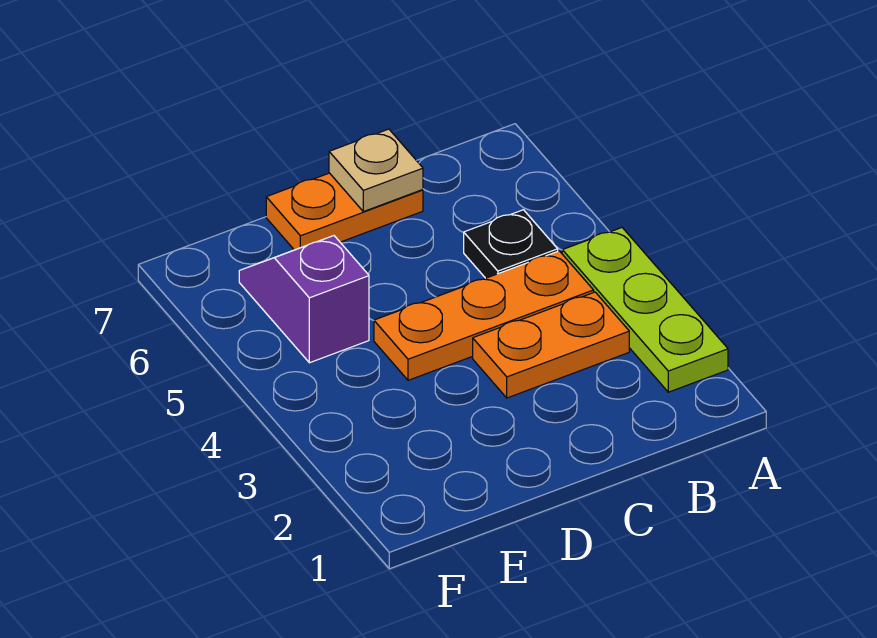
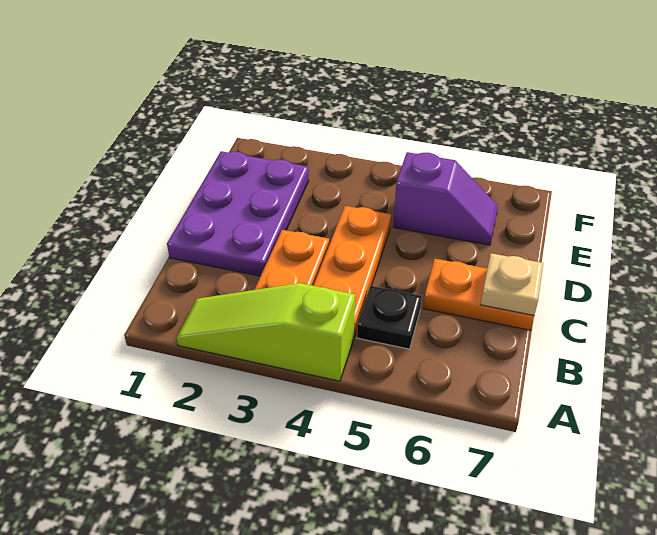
lime plate A2:A4 level 1 -> lime slope A2:A4 level 1 top 4
none -> purple plate C1:E2 level 1
orange plate C7:D7 level 1 -> orange plate C6:C7 level 1

